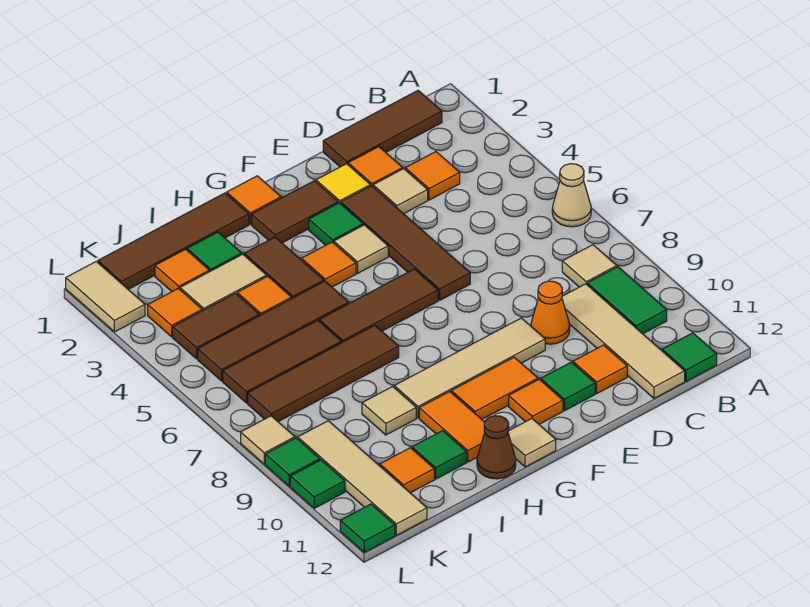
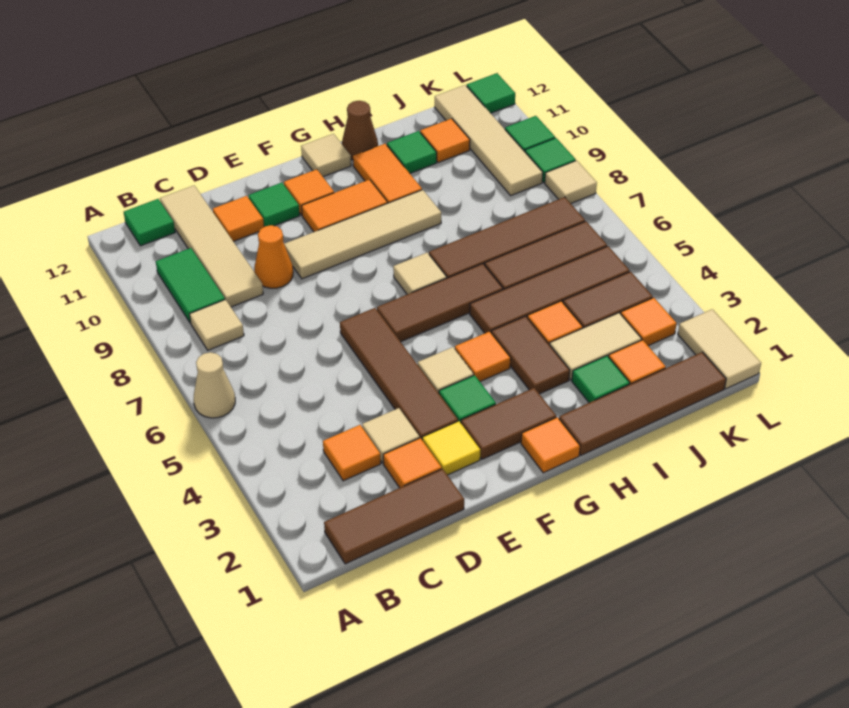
tan tile I9 level 1 -> tan tile G7 level 1

